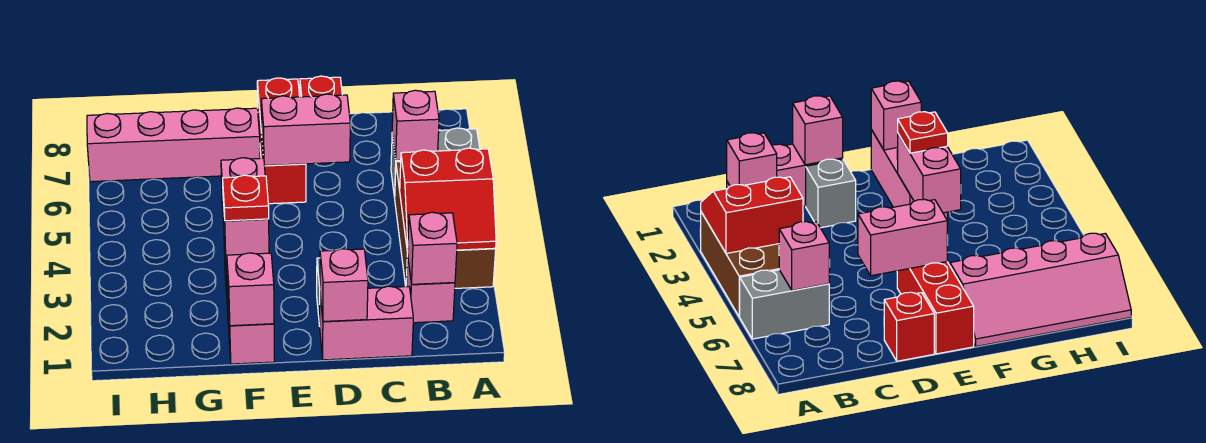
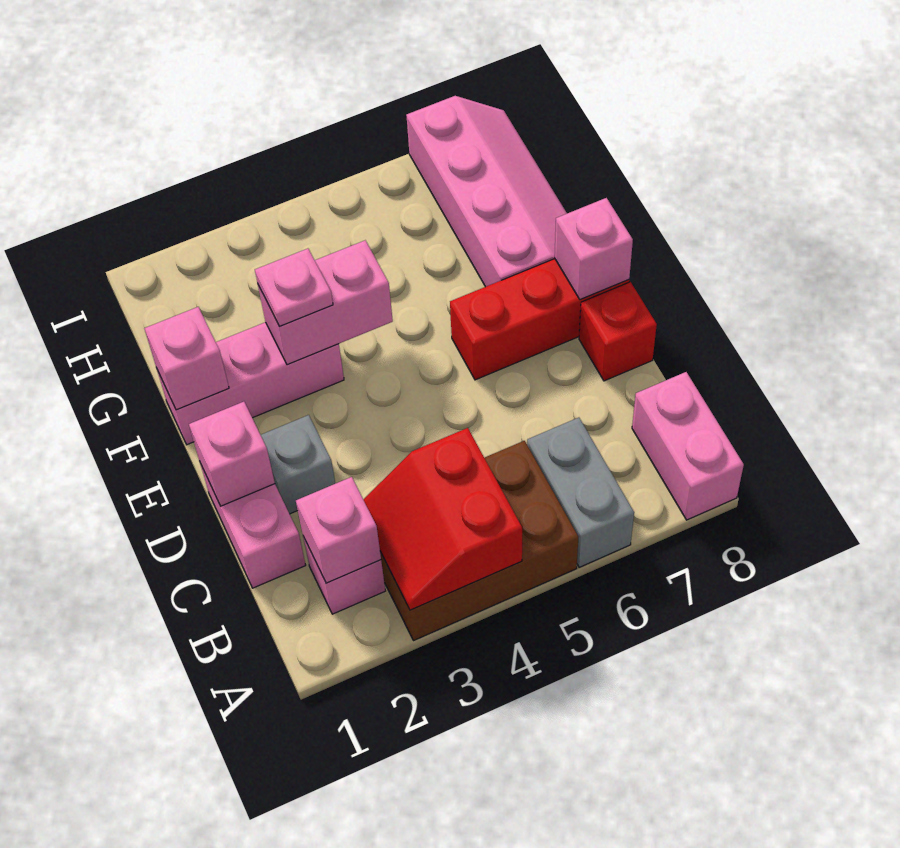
pink brick B6 level 2 -> pink brick E8 level 2
pink brick D6:E6 level 2 -> pink brick A8:B8 level 1
red plate F3 level 3 -> pink plate F3 level 3

